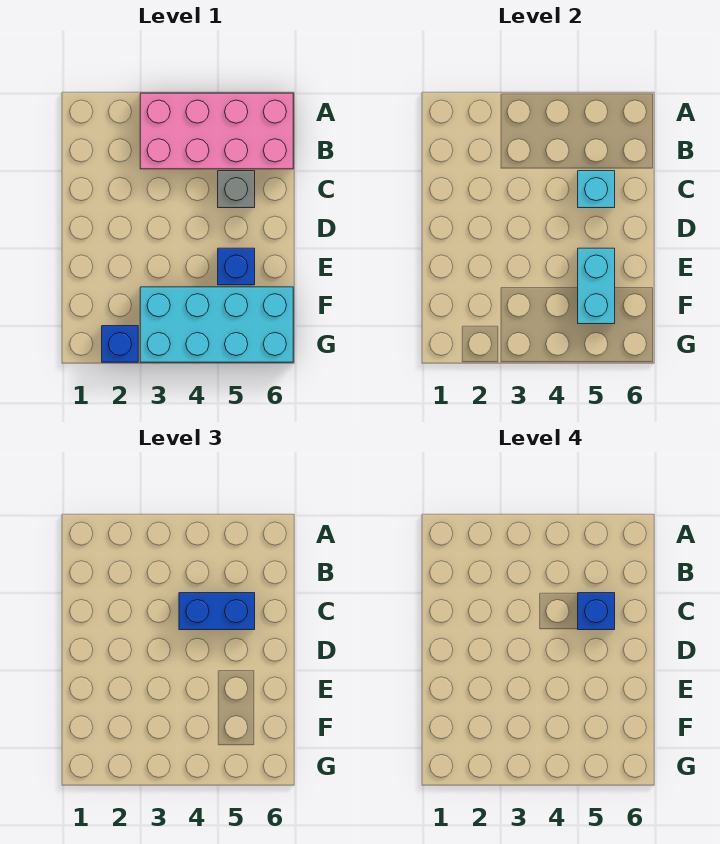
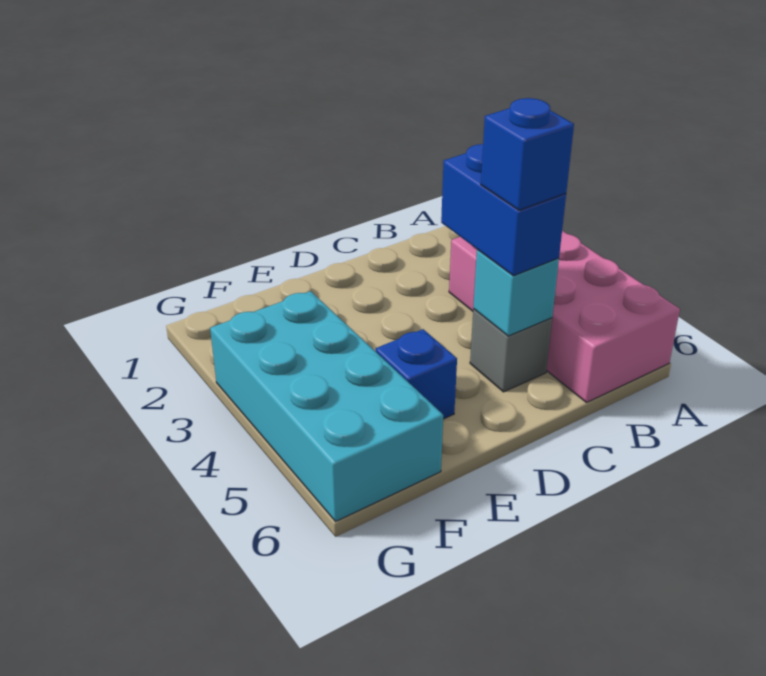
cyan brick E5:F5 level 2 -> none
blue brick G2 level 1 -> none

